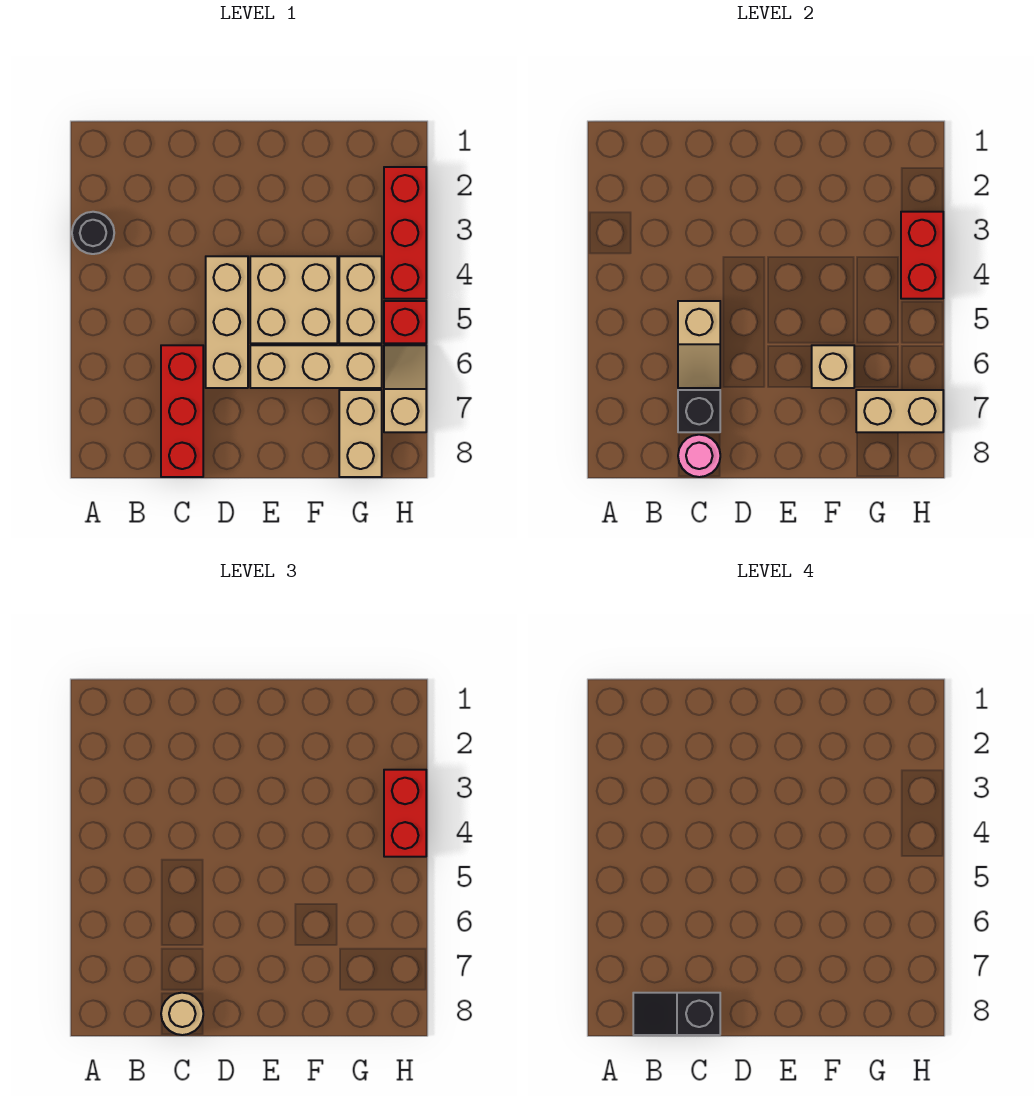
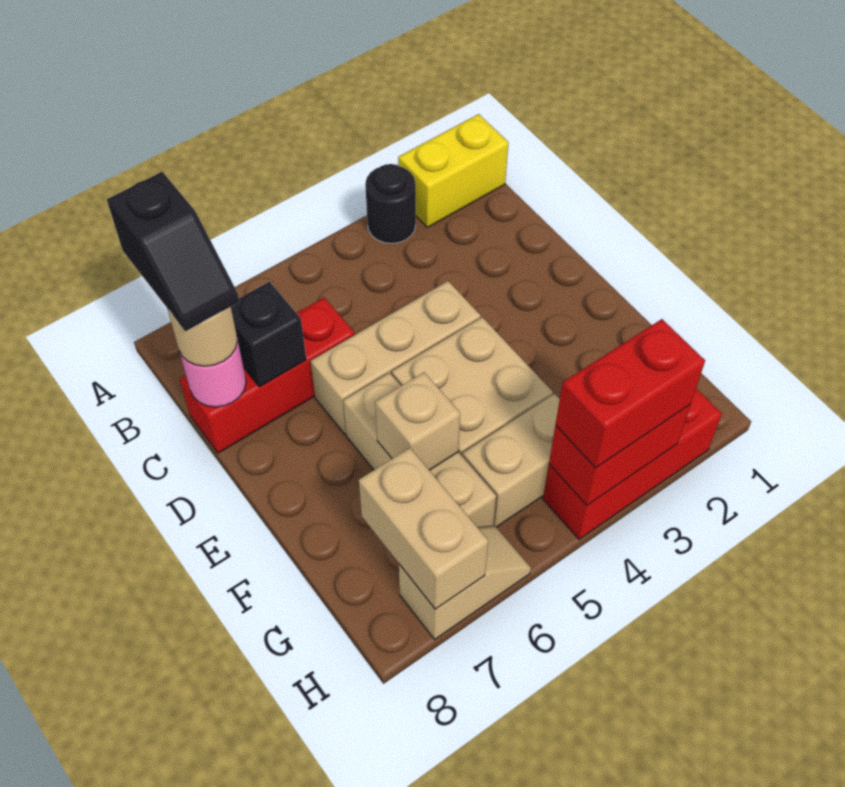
none -> yellow brick A1:A2 level 1
black slope B8:C8 level 4 top C -> black slope B8:C8 level 4 top B
tan slope C5:C6 level 2 top 5 -> none
tan brick G7:G8 level 1 -> none
red brick H5 level 1 -> none

